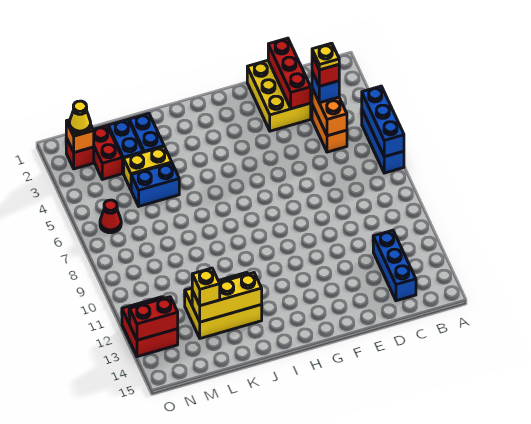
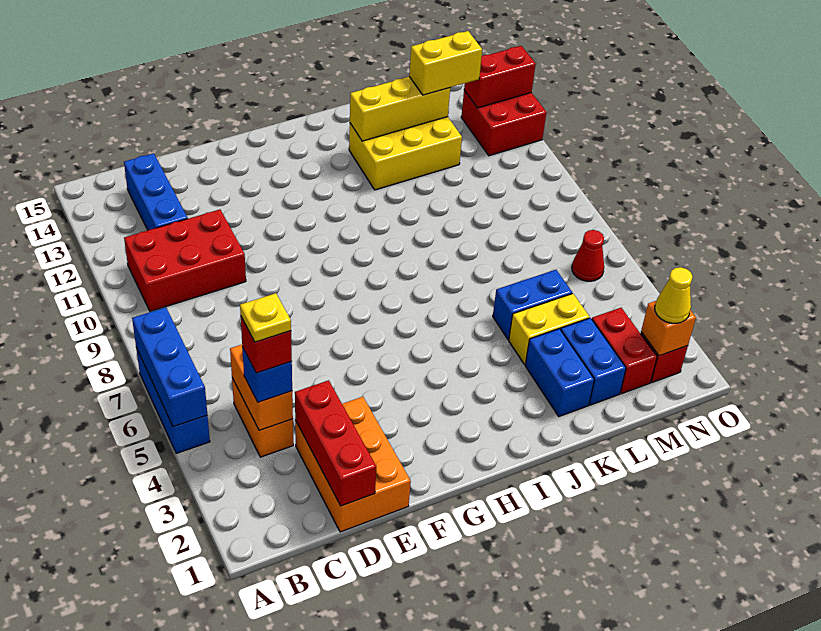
none -> red brick B10:D11 level 1
yellow brick D1:E3 level 1 -> orange brick D1:E3 level 1
yellow brick L13 level 3 -> yellow brick L13:M13 level 3

